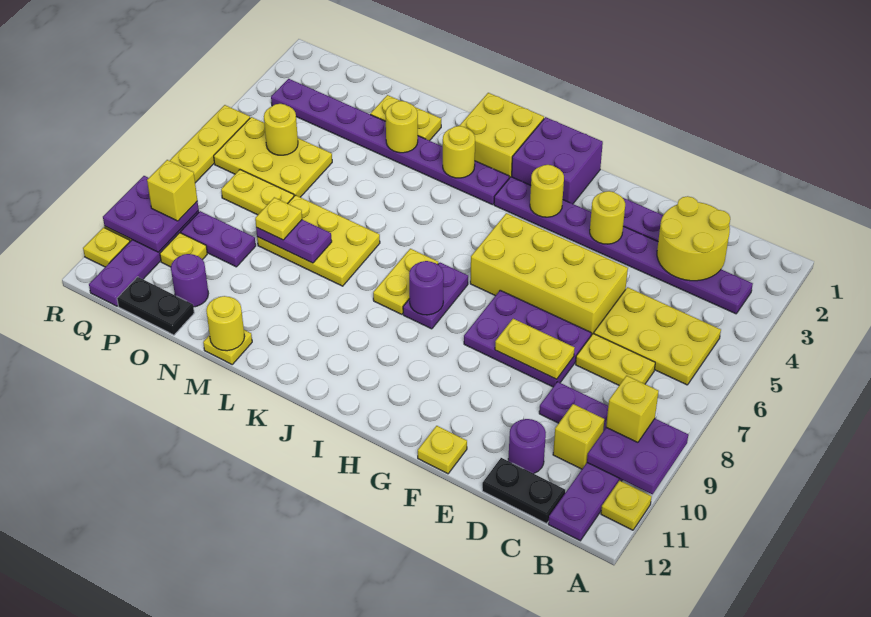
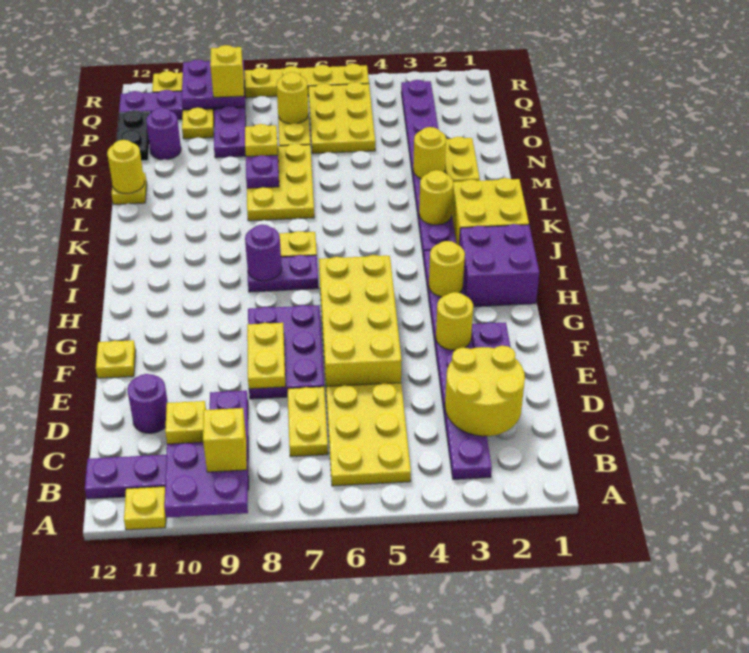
black plate C12:D12 level 1 -> none
yellow round brick P5 level 2 -> yellow round brick P7 level 2

